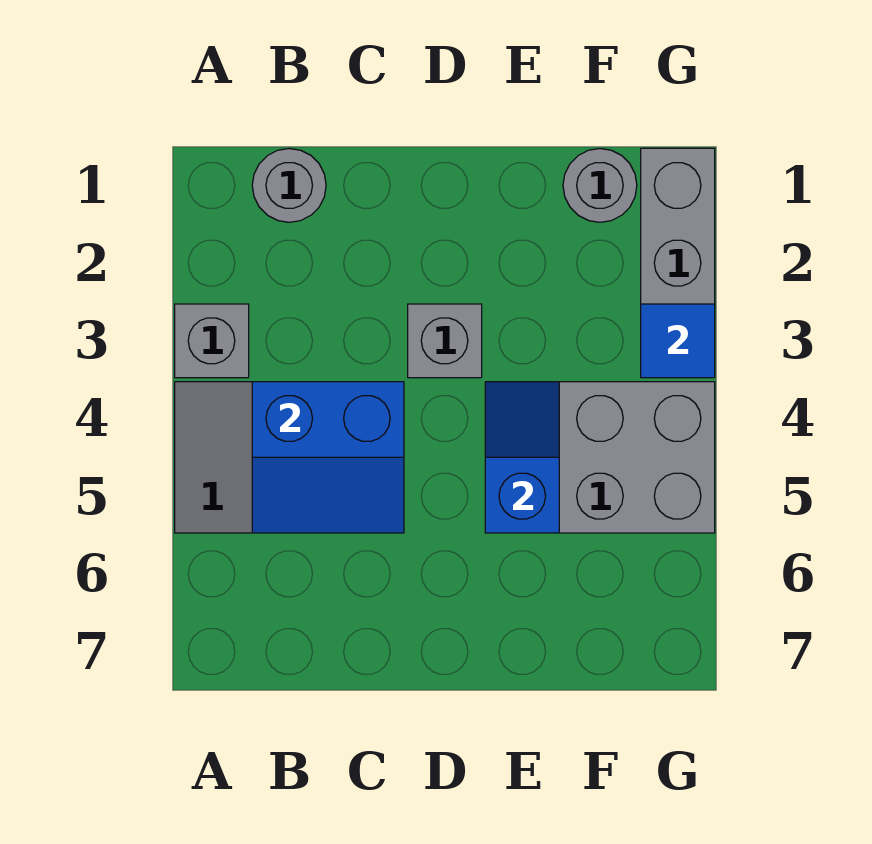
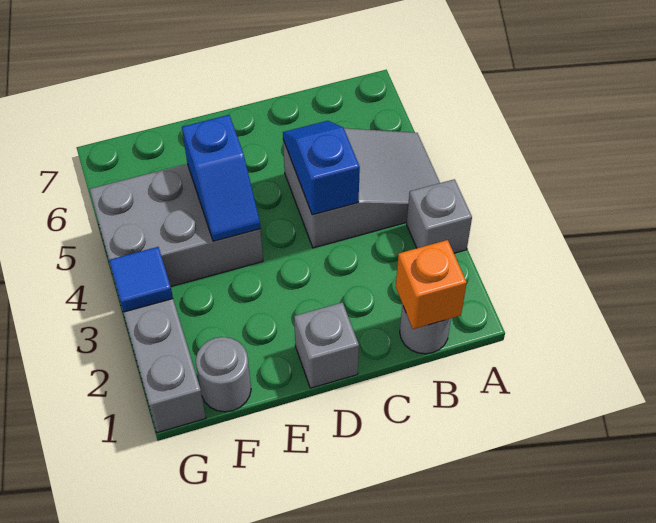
none -> orange brick B1 level 2
blue slope B4:C5 level 2 top 4 -> blue slope C4:C5 level 2 top 4
grey brick D3 level 1 -> grey brick D1 level 1

